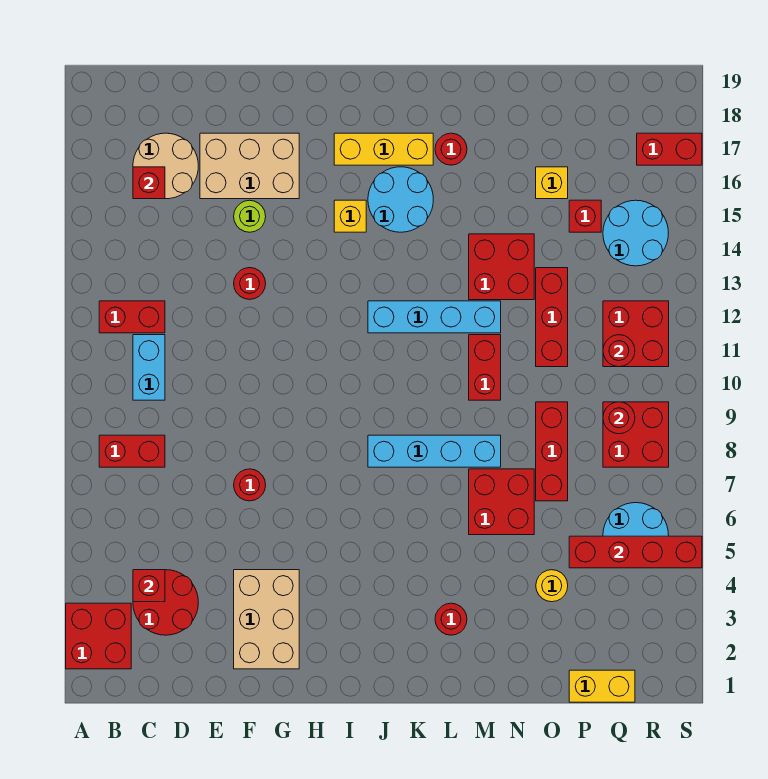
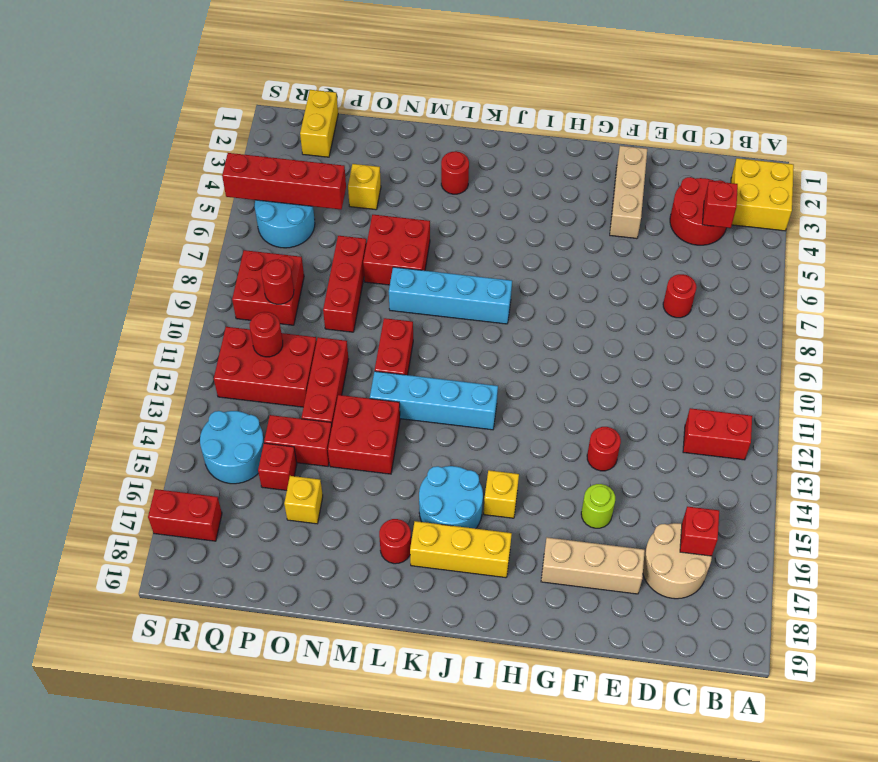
red brick A2:B3 level 1 -> yellow brick A2:B3 level 1
red brick B8:C8 level 1 -> red brick O14:P14 level 1
cyan brick C10:C11 level 1 -> none
tan brick E16:G17 level 1 -> tan brick E17:G17 level 1
tan brick F2:G4 level 1 -> tan brick F2:F4 level 1
red round brick F7 level 1 -> red round brick D7 level 1
yellow round brick O4 level 1 -> yellow brick O4 level 1
yellow brick P1:Q1 level 1 -> yellow brick Q1:Q2 level 1
red brick Q11:R12 level 1 -> red brick P11:R12 level 1

